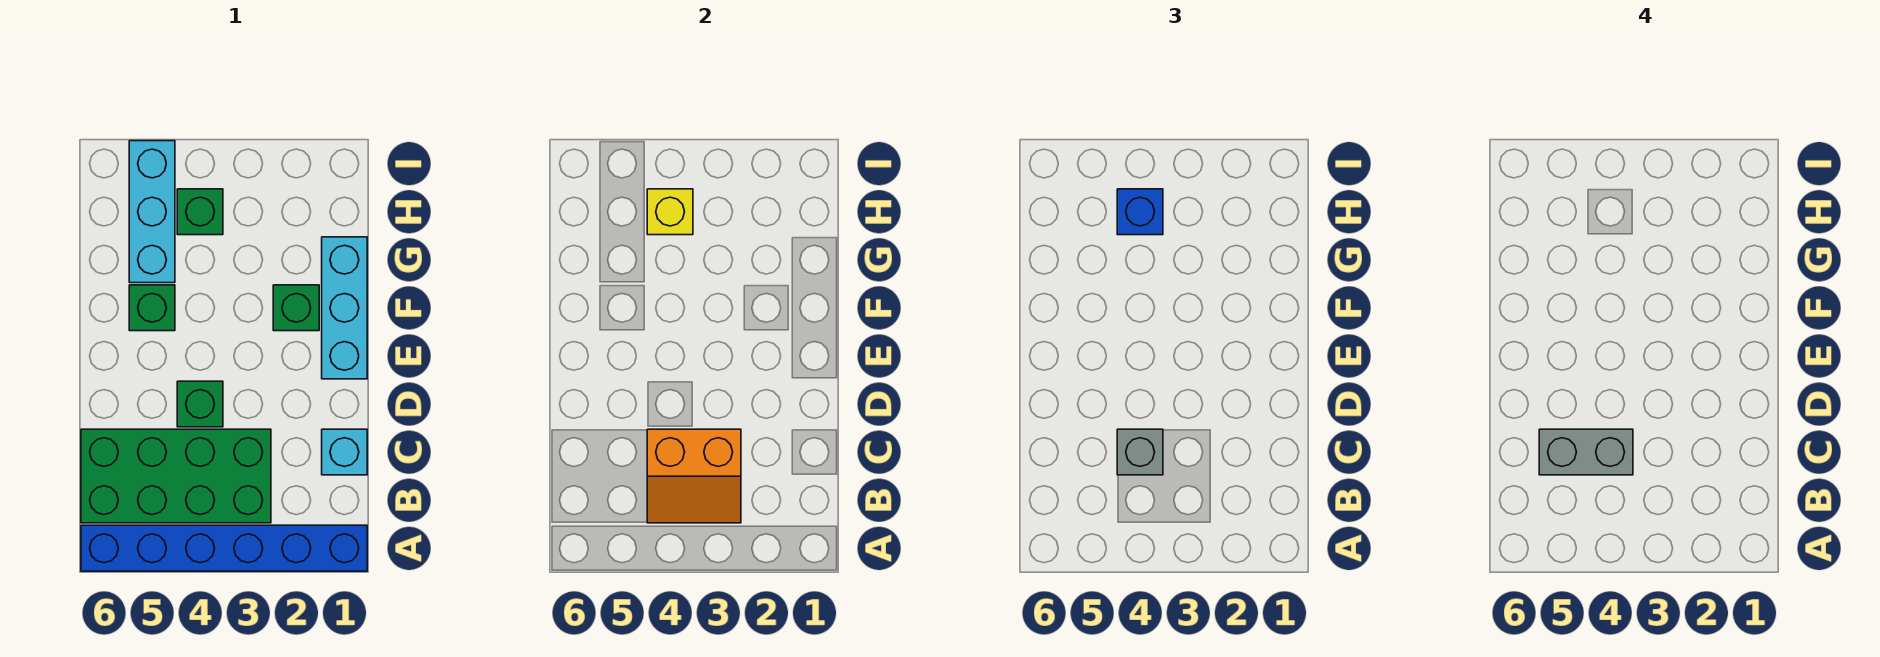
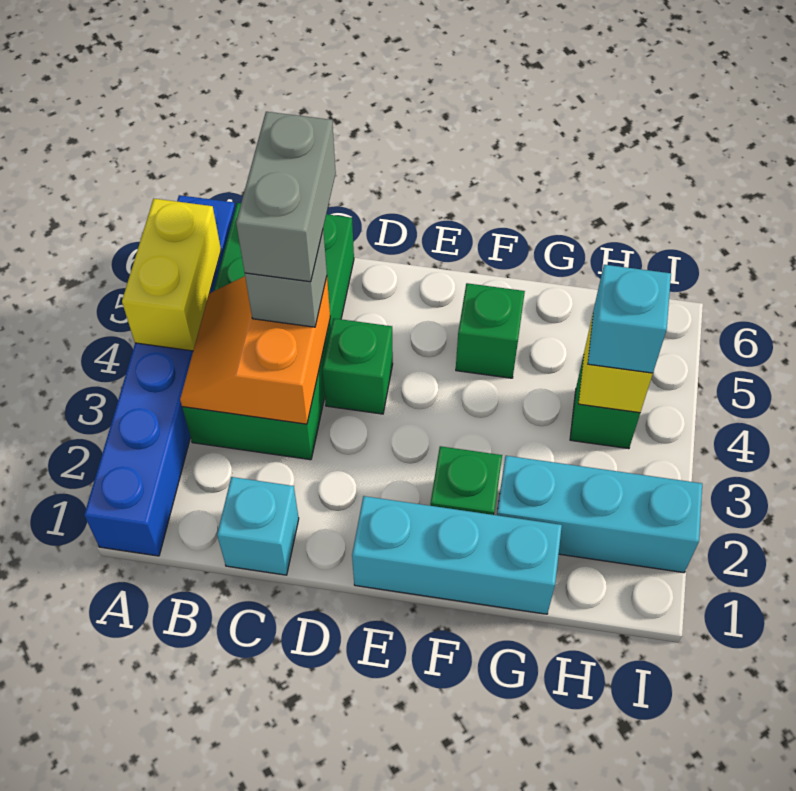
none -> yellow brick A4:A5 level 2
cyan brick G5:I5 level 1 -> cyan brick G2:I2 level 1
blue brick H4 level 3 -> cyan brick H4 level 3

